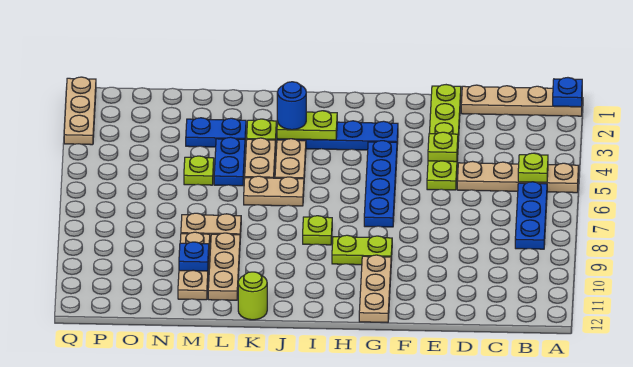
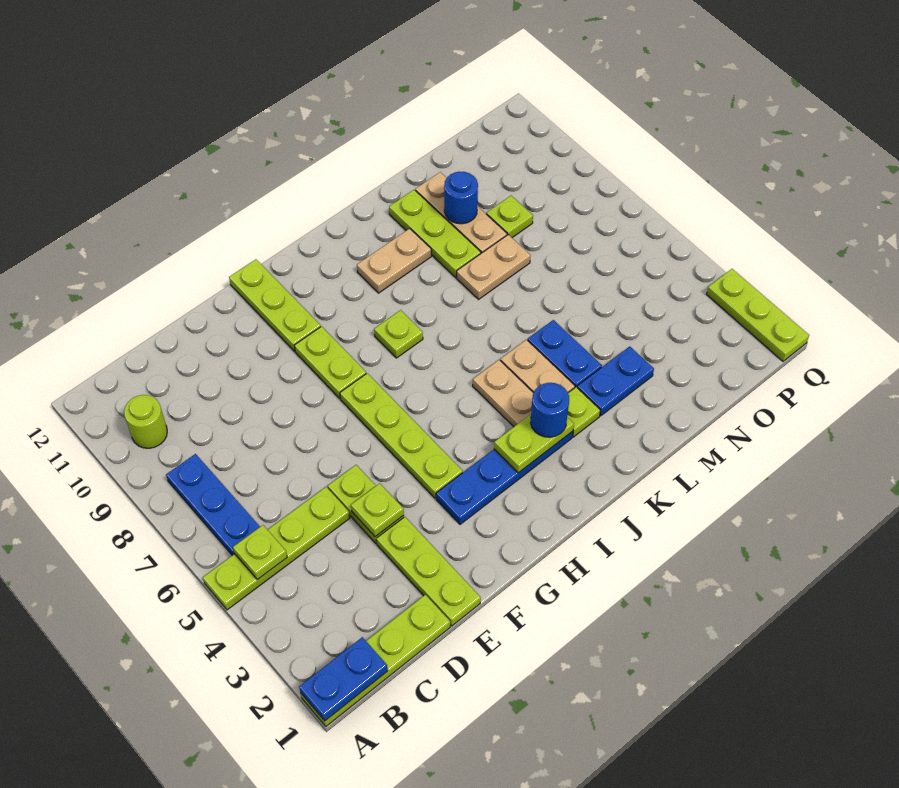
tan plate A1:D1 level 1 -> lime plate A1:D1 level 1
blue plate A1 level 2 -> blue plate A1:B1 level 2
tan plate A5:D5 level 1 -> lime plate A5:D5 level 1
blue plate G4:G7 level 1 -> lime plate G4:G7 level 1
lime plate G9:H9 level 1 -> lime plate G8:G9 level 1
tan plate G10:G12 level 1 -> lime plate G10:G12 level 1
tan plate J6:K6 level 1 -> tan plate J10:K10 level 1
lime round brick K12 level 1 -> lime round brick B10 level 1
tan plate L9:L11 level 1 -> lime plate L9:L11 level 1
lime plate M5 level 1 -> lime plate N9 level 1
blue plate M10 level 2 -> blue round brick M10 level 2
tan plate Q1:Q3 level 1 -> lime plate Q1:Q3 level 1

